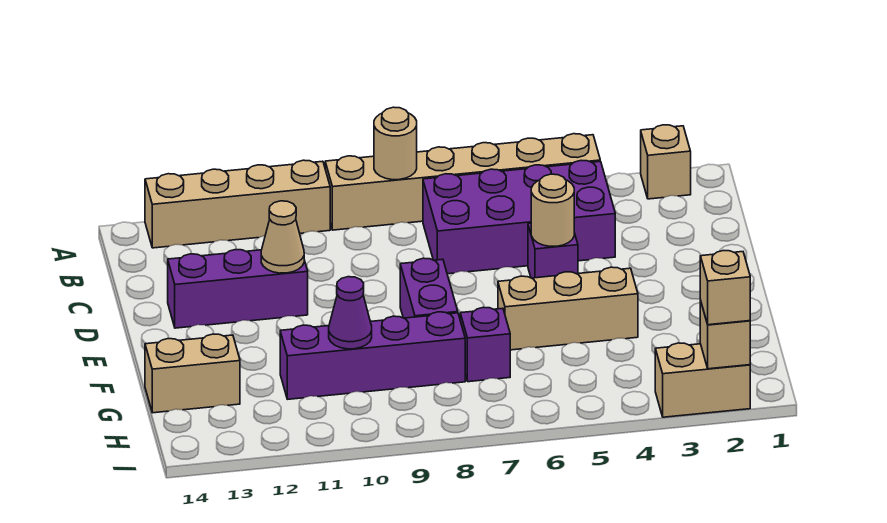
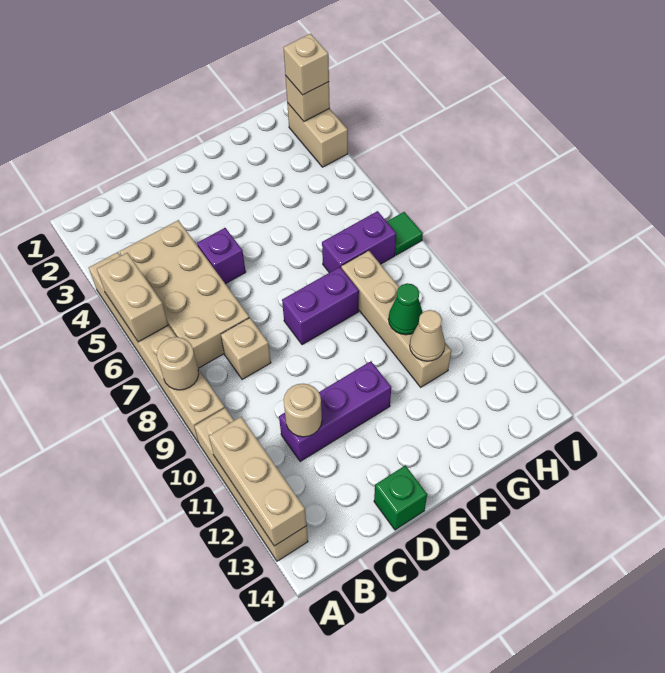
tan brick A2 level 1 -> tan brick C8 level 1
purple brick B4:C7 level 1 -> tan brick B4:C7 level 1
tan round brick D5 level 2 -> tan round brick C11 level 2
purple brick D11:D13 level 1 -> purple brick C11:E11 level 1
tan cone D11 level 2 -> tan cone G11 level 2
none -> green brick D14 level 1
tan brick F4:F6 level 1 -> tan brick A11:A13 level 2
purple brick G7 level 1 -> purple brick G7:H7 level 1
purple brick G8:G11 level 1 -> tan brick G8:G11 level 1
purple cone G10 level 2 -> green cone G10 level 2
tan brick G13:G14 level 1 -> tan brick A5:A6 level 2
none -> green tile I7 level 1

